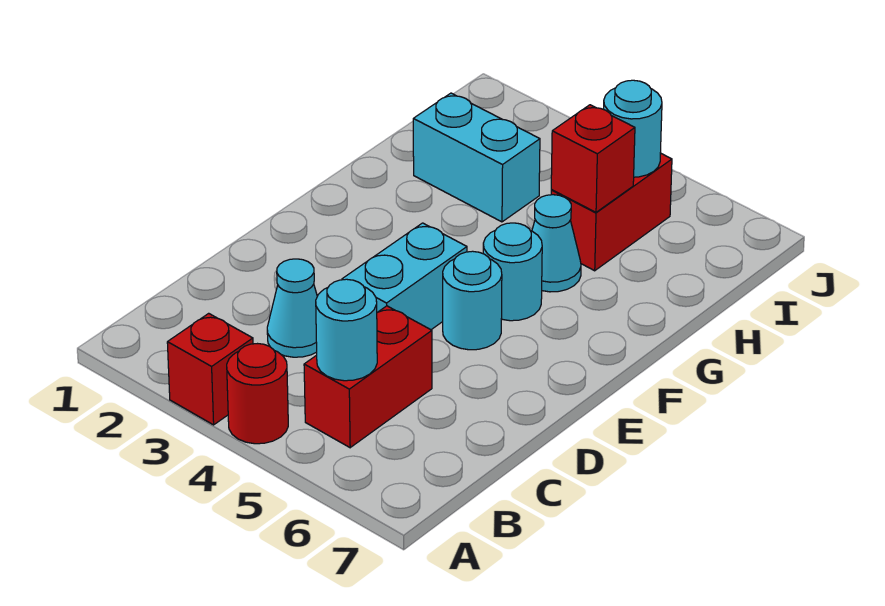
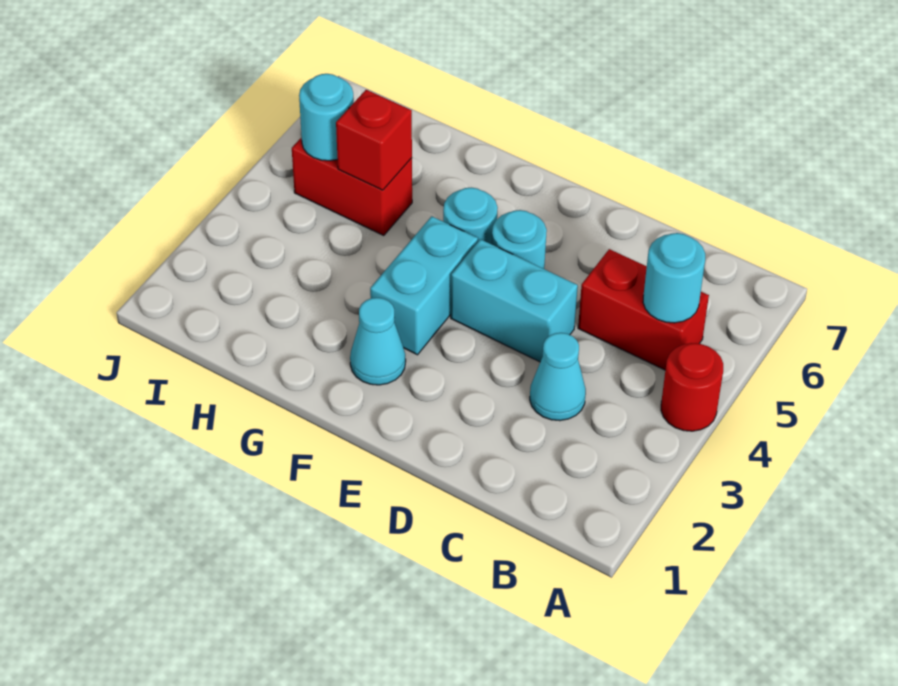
red brick A3 level 1 -> none
cyan cone G5 level 1 -> cyan cone F2 level 1
cyan brick H2:H3 level 1 -> cyan brick F3:F4 level 1

